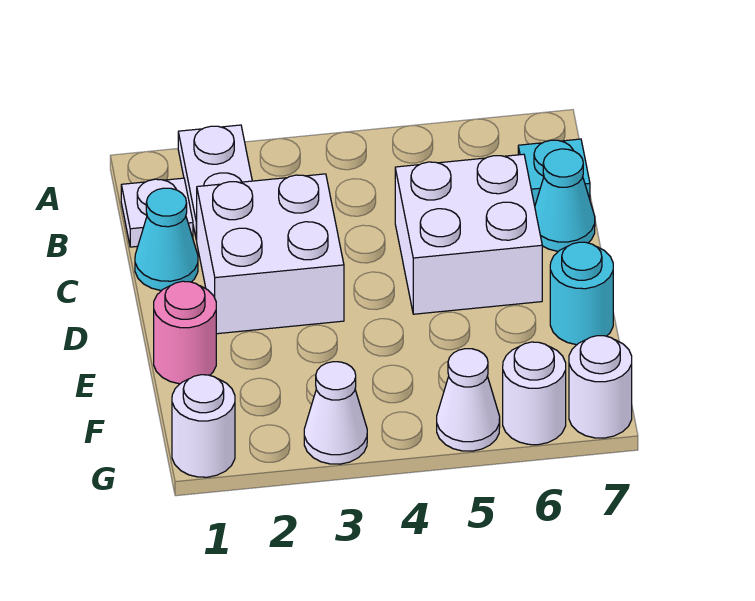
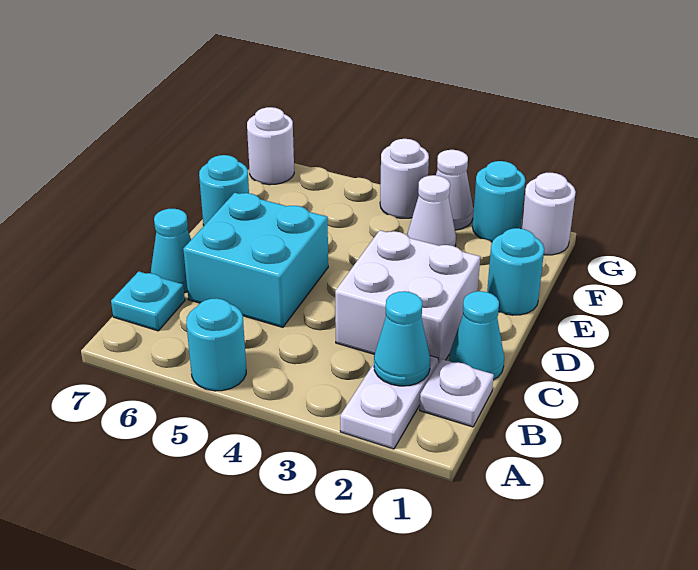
none -> cyan round brick A5 level 1
none -> cyan cone B2 level 2
white brick C5:D6 level 1 -> cyan brick C5:D6 level 1
pink round brick E1 level 1 -> cyan round brick E1 level 1
none -> cyan round brick G2 level 1
white cone G5 level 1 -> white cone F3 level 1
white round brick G6 level 1 -> white round brick G4 level 1

